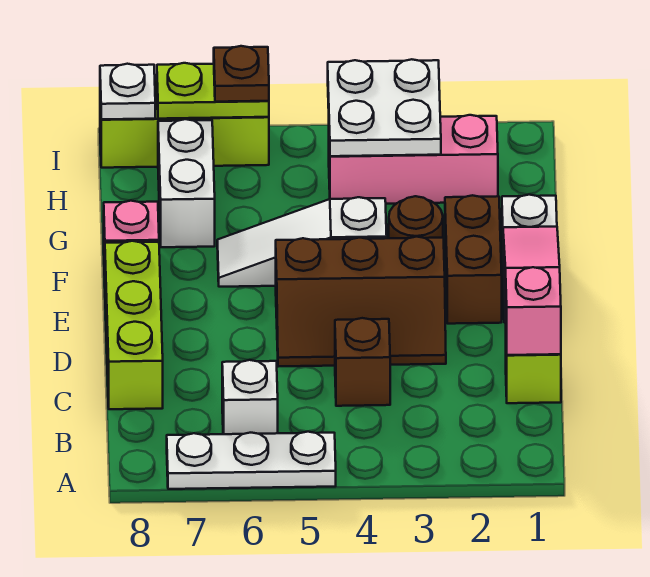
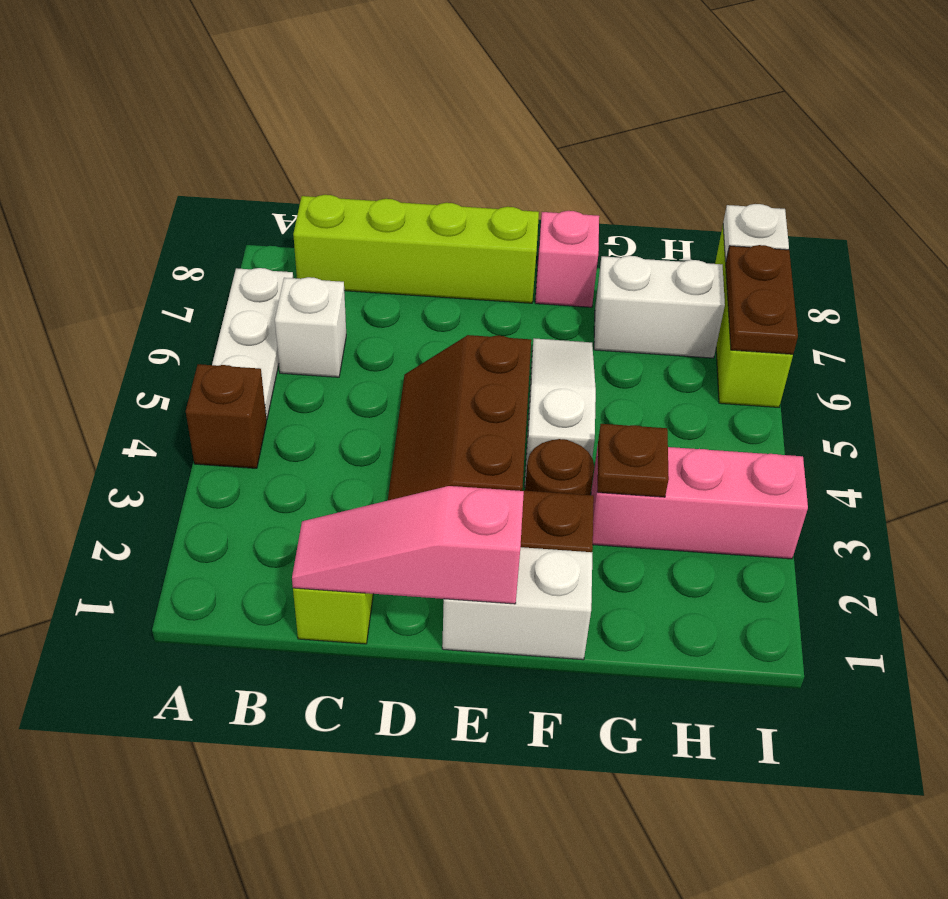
pink slope C1:E1 level 2 top C -> pink slope C1:E1 level 2 top E
brown brick C4 level 1 -> brown brick A4 level 1
lime brick C8:E8 level 1 -> lime brick B8:E8 level 1
pink brick H2:H4 level 1 -> pink brick G3:I3 level 1
white plate H3:I4 level 2 -> none
lime plate I6:I7 level 2 -> brown plate I6:I7 level 2
brown plate I6 level 3 -> brown plate G3 level 2

